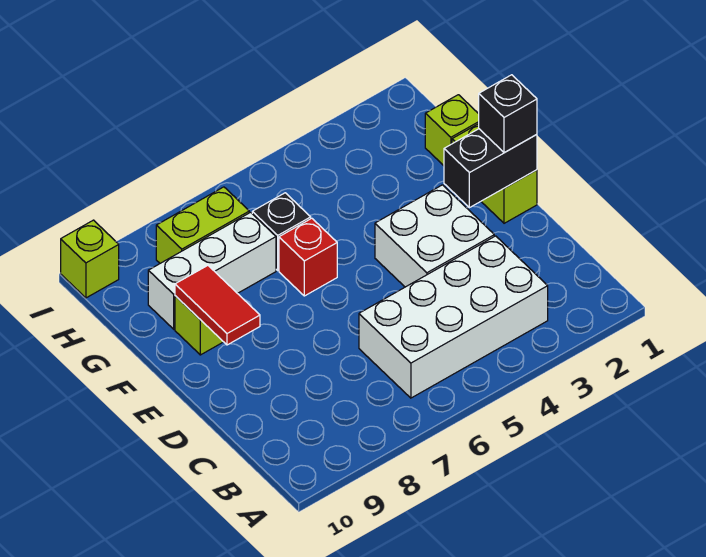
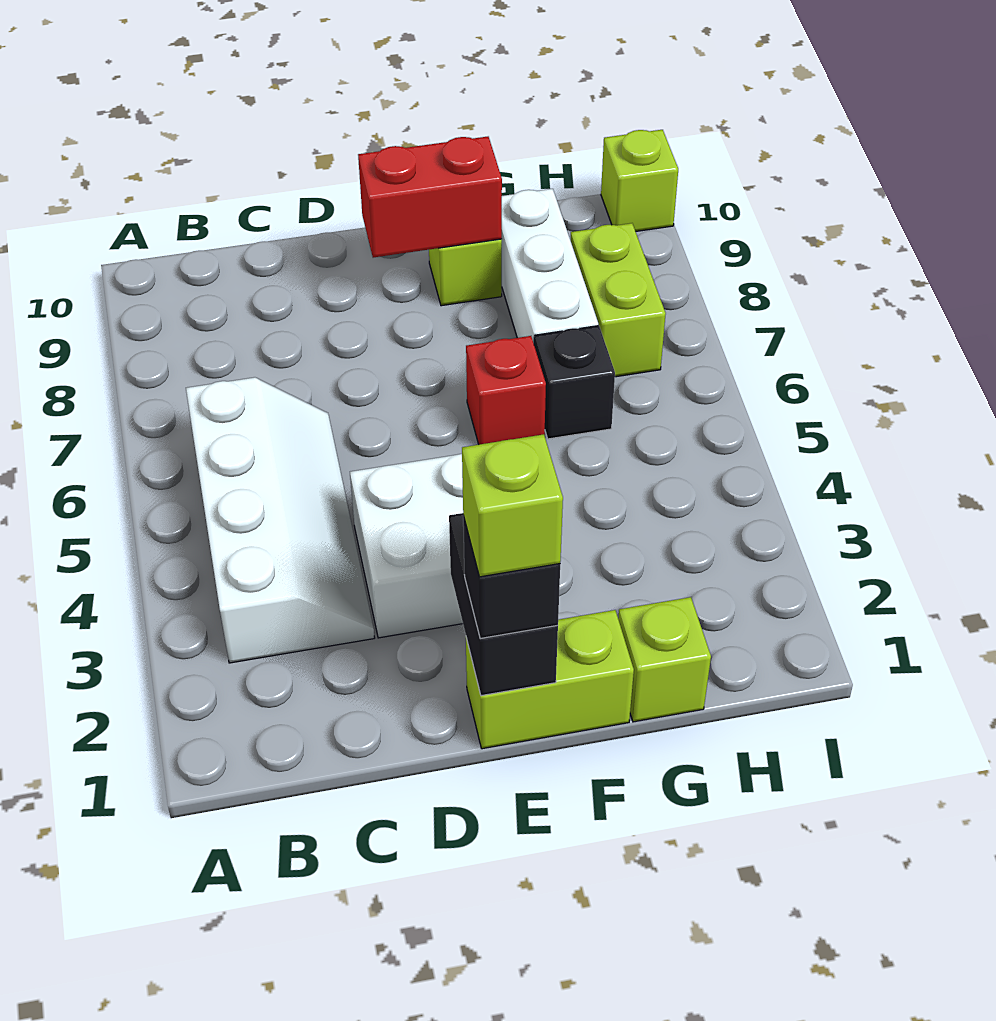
white brick B3:C6 level 1 -> white slope B3:C6 level 1 top B
none -> lime brick E1 level 4
red tile E9:F9 level 2 -> red brick E9:F9 level 2

